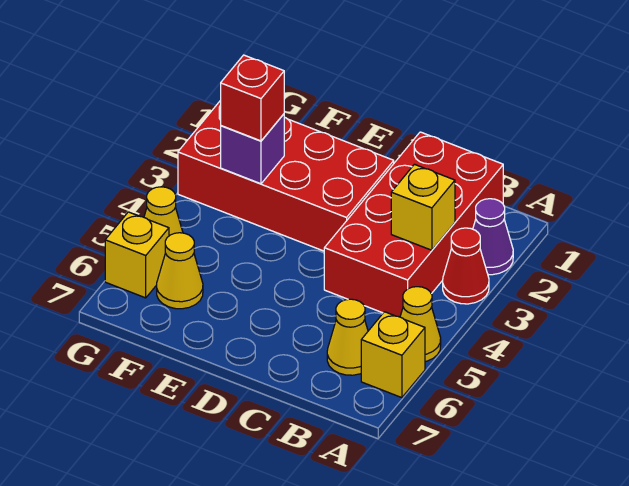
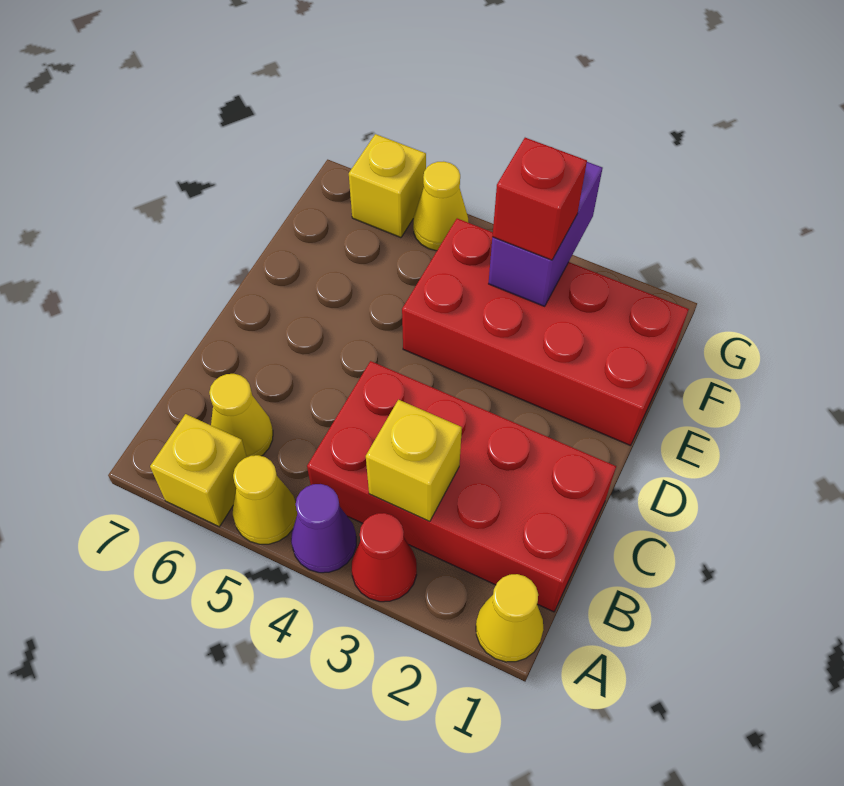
purple cone A2 level 1 -> purple cone A4 level 1
red brick D2:G3 level 1 -> red brick E1:F4 level 1
purple brick F3 level 2 -> purple brick F3:G3 level 2
yellow cone F6 level 1 -> yellow cone A1 level 1

